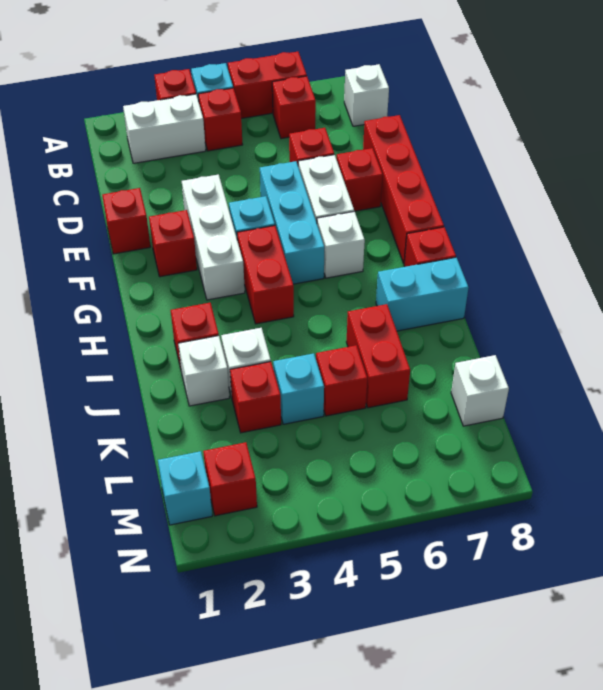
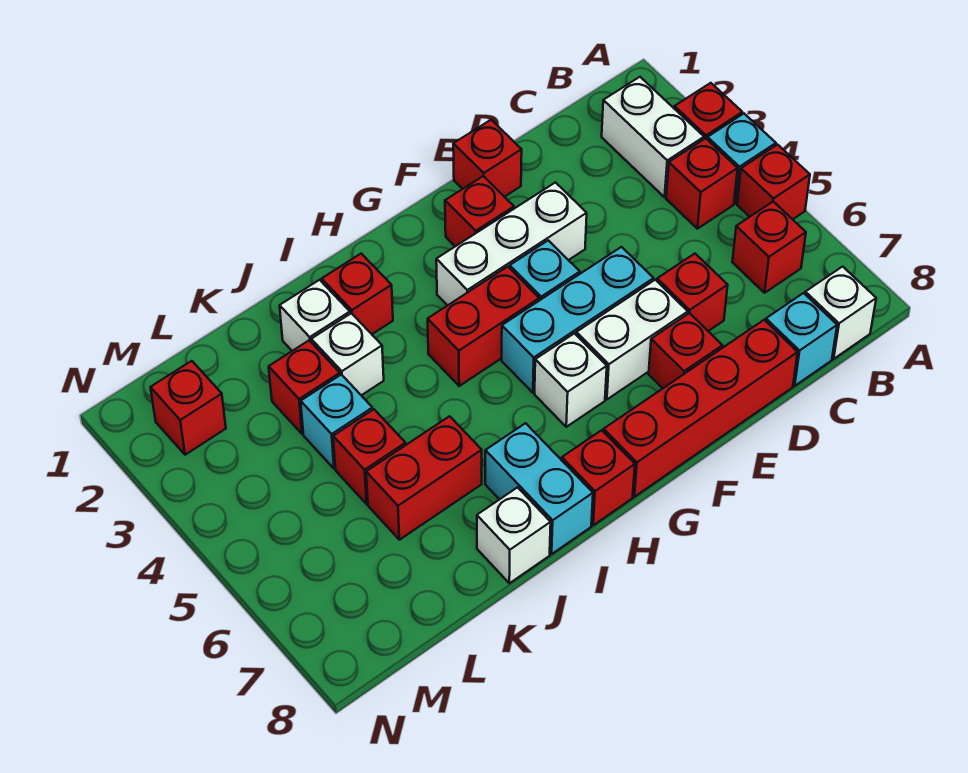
red brick A5:A6 level 1 -> red brick A5 level 1
white brick L8 level 1 -> white brick J8 level 1
cyan brick M1 level 1 -> cyan brick C8 level 1

